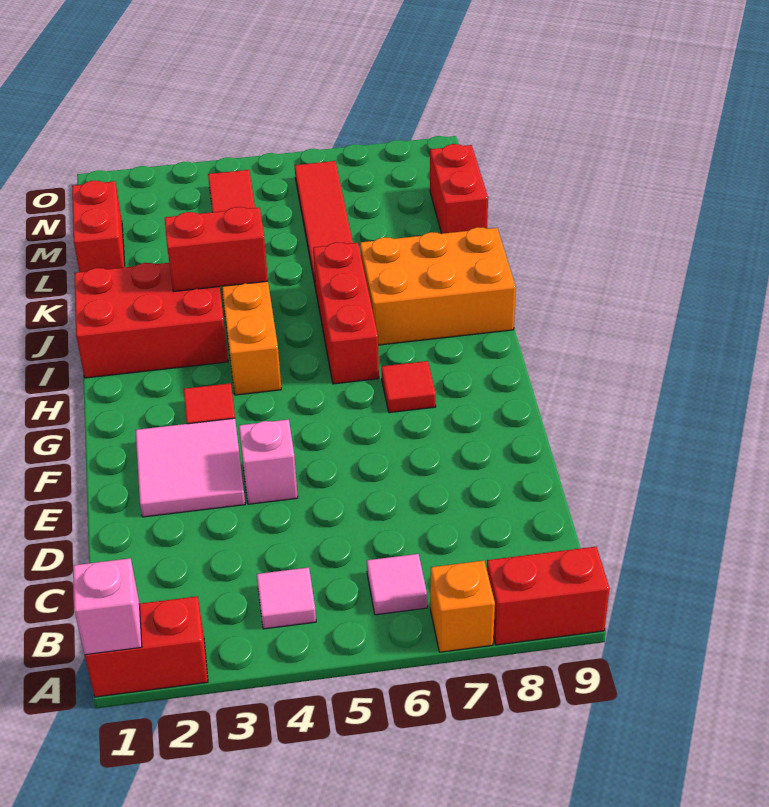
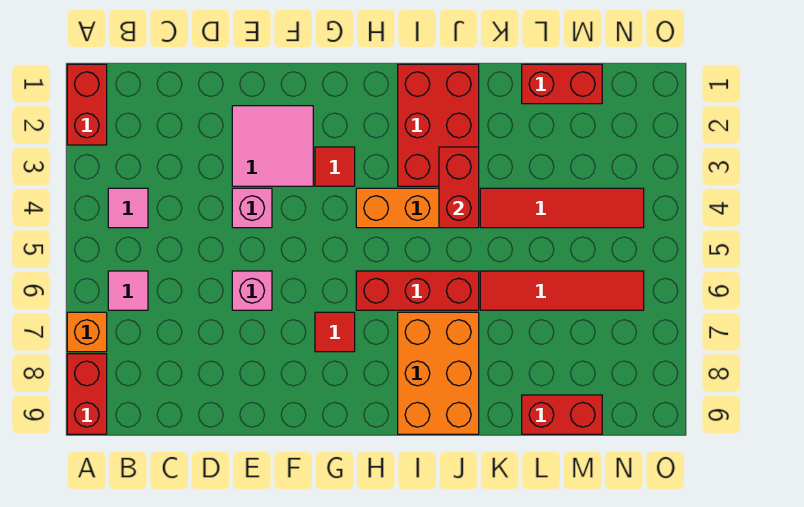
pink brick A1 level 2 -> pink brick E6 level 1

